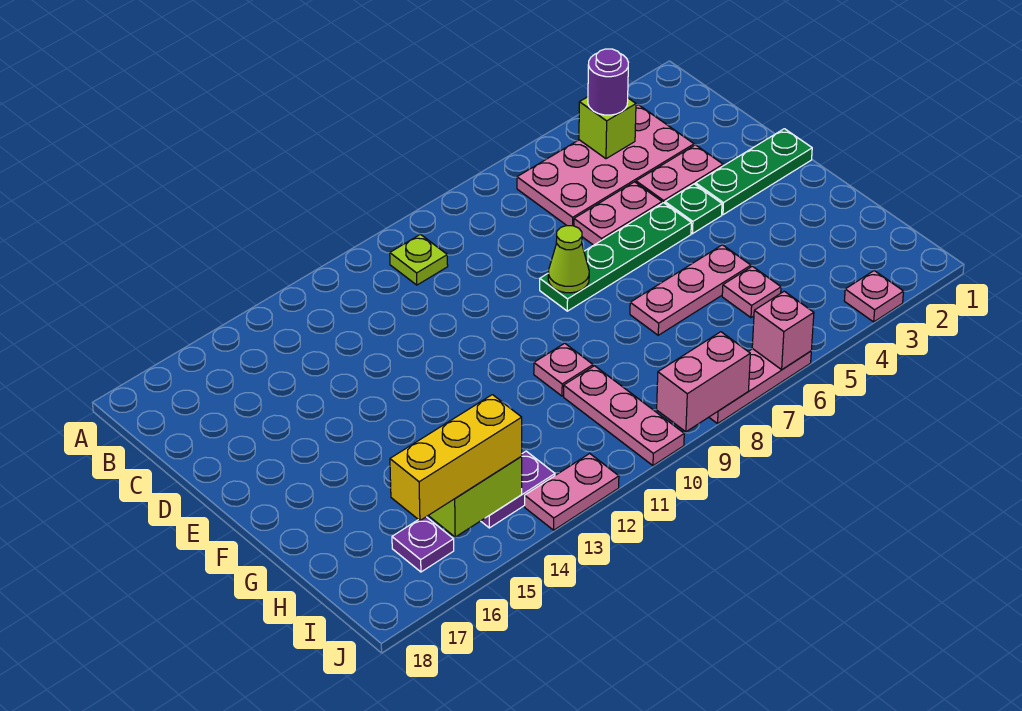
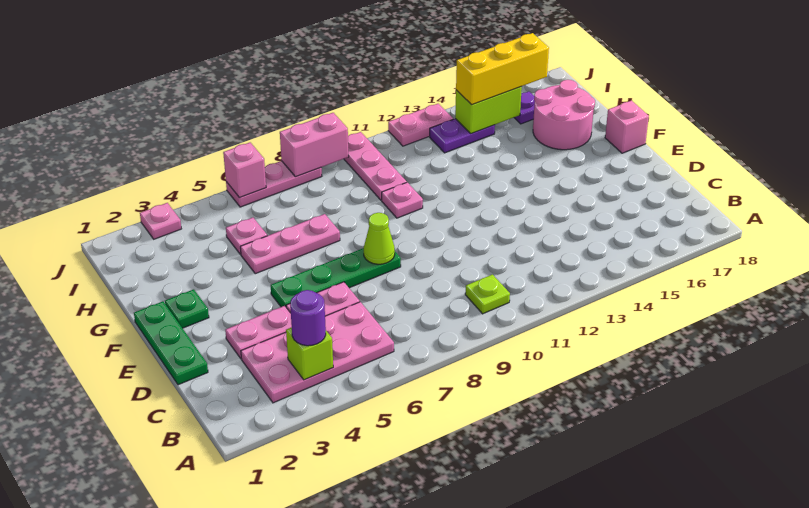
green plate E1:E3 level 1 -> green plate D1:F1 level 1
green plate E4 level 1 -> green plate F2 level 1
none -> pink brick F18 level 1
none -> pink round brick G16:H17 level 1

